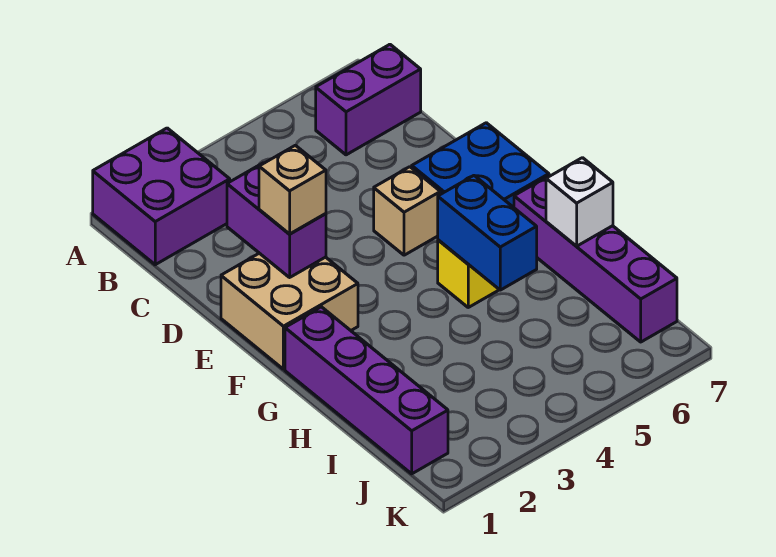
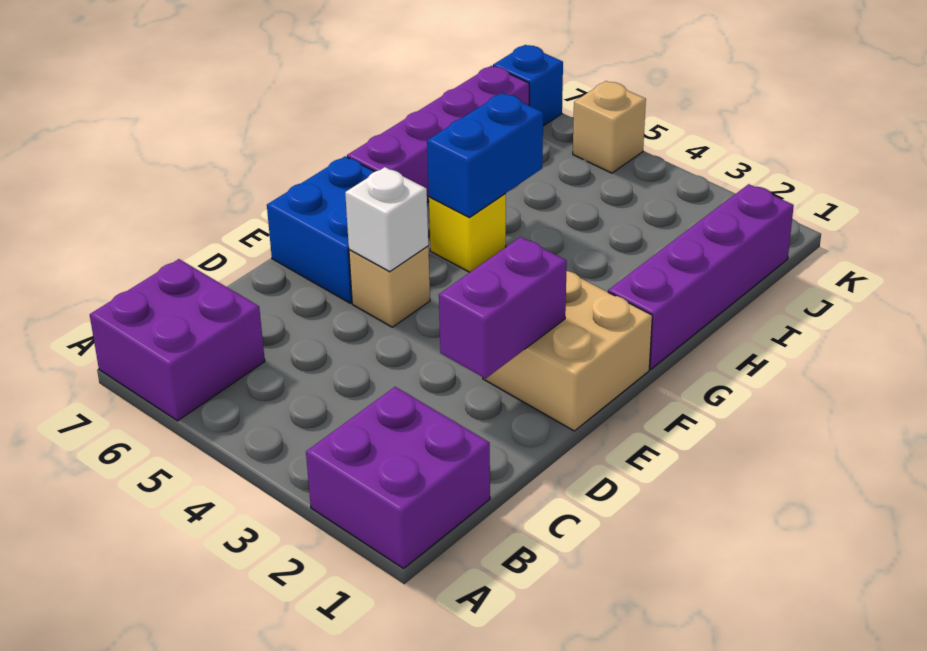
purple brick B6:B7 level 1 -> purple brick A6:B7 level 1
tan brick E2 level 3 -> tan brick K5 level 1
white brick H7 level 2 -> white brick E5 level 2
none -> blue brick K7 level 1

